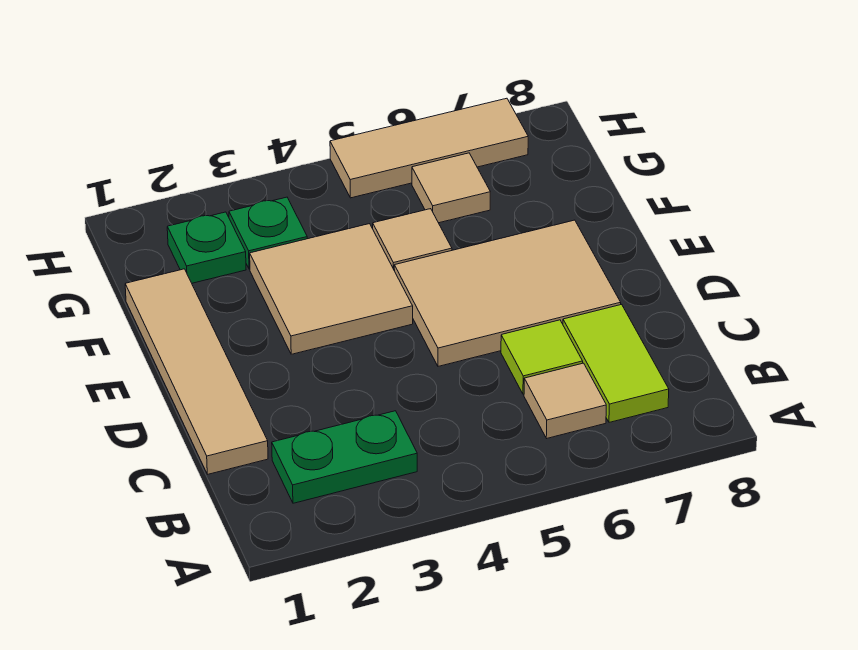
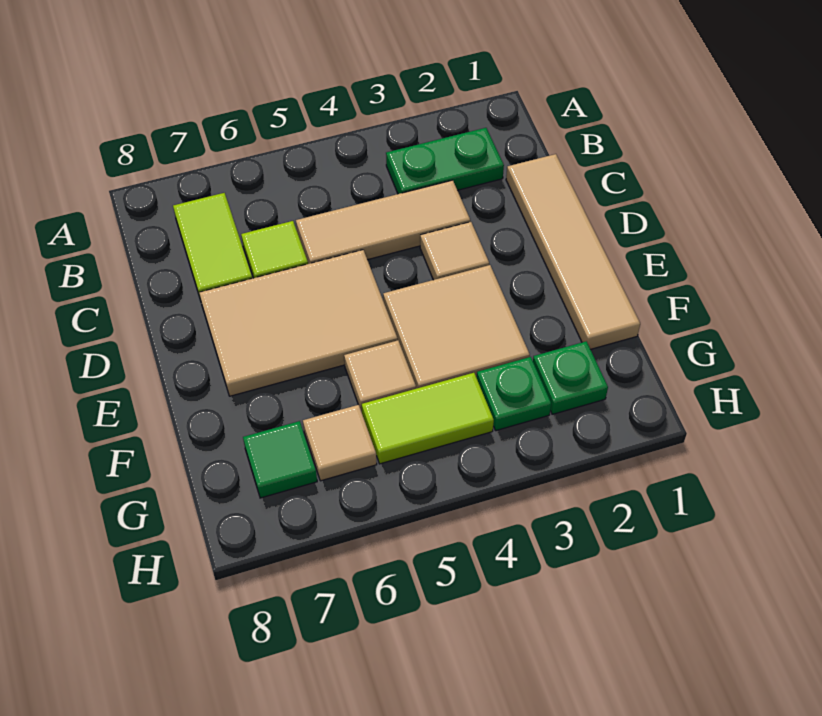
tan tile B6 level 1 -> tan tile D3 level 1
none -> lime tile G4:G5 level 1
none -> green tile G7 level 1
tan tile H5:H7 level 1 -> tan tile C3:C5 level 1

